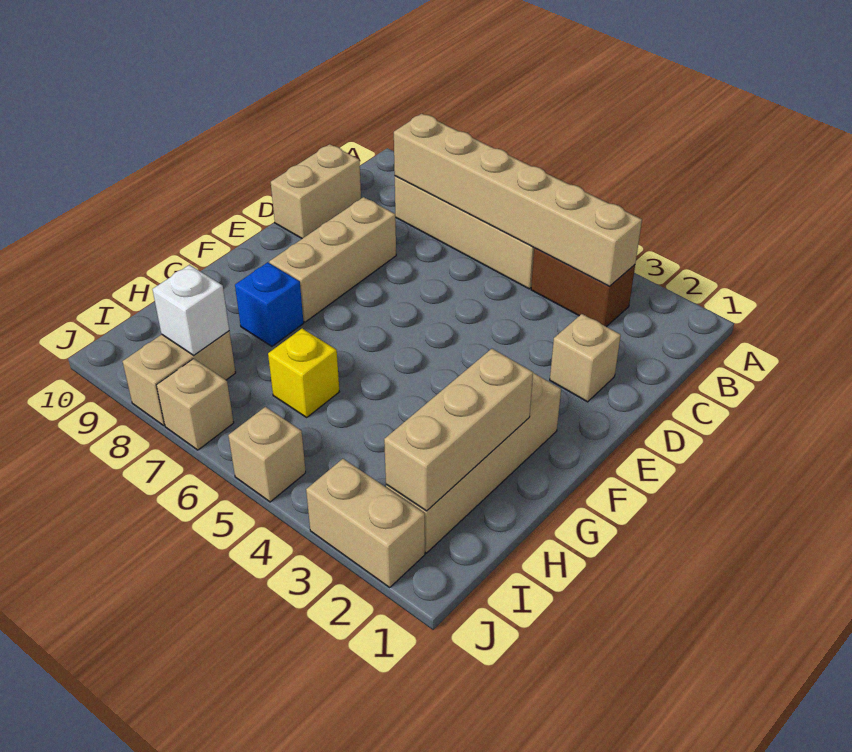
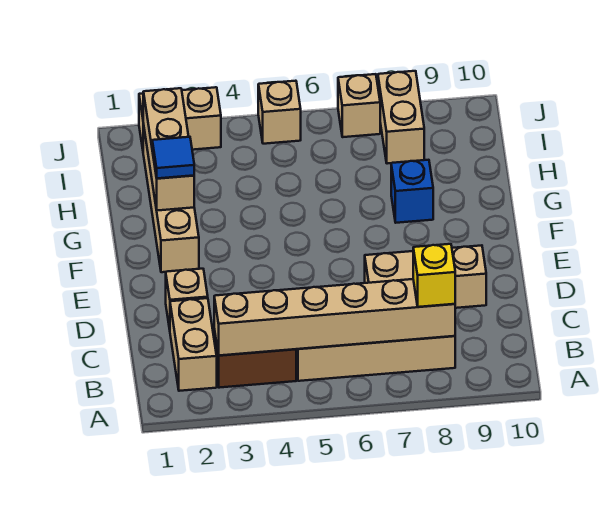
tan brick C10:D10 level 1 -> tan brick B2:C2 level 1
tan brick D8:F8 level 1 -> tan brick D7:D9 level 1
none -> blue tile G2 level 3
yellow brick H6 level 1 -> yellow brick B8 level 3
white brick I8 level 2 -> none

